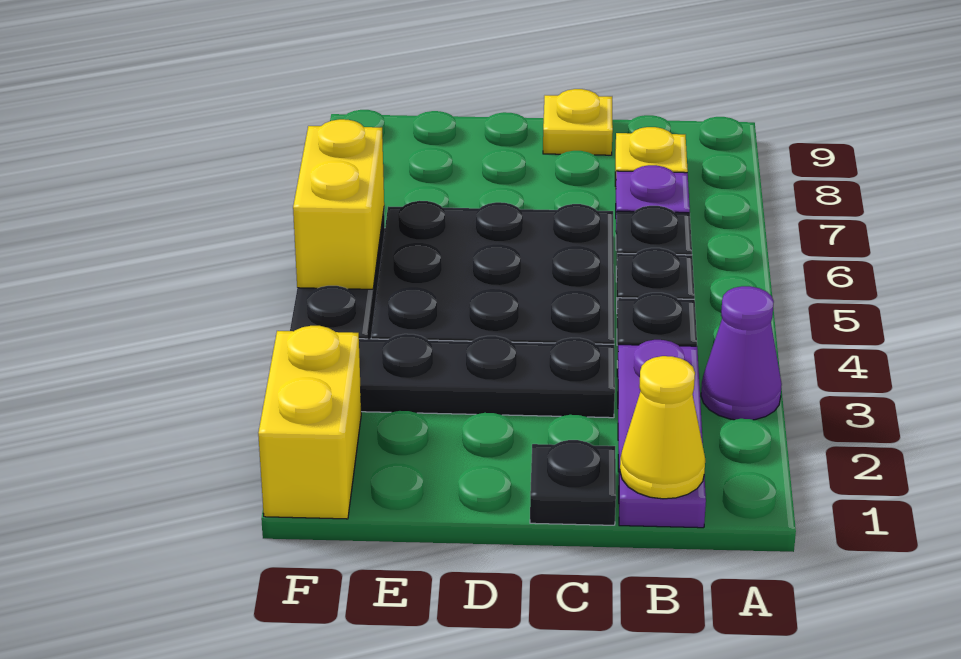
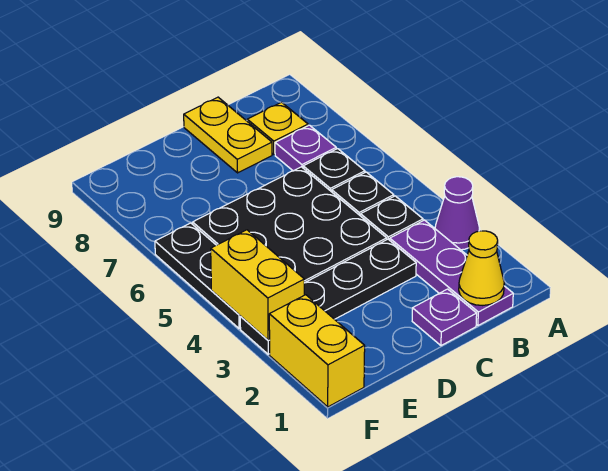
black plate C1 level 1 -> purple plate C1 level 1
yellow plate C9 level 1 -> yellow plate C8:C9 level 1
yellow brick F5:F6 level 2 -> yellow brick F3:F4 level 2

